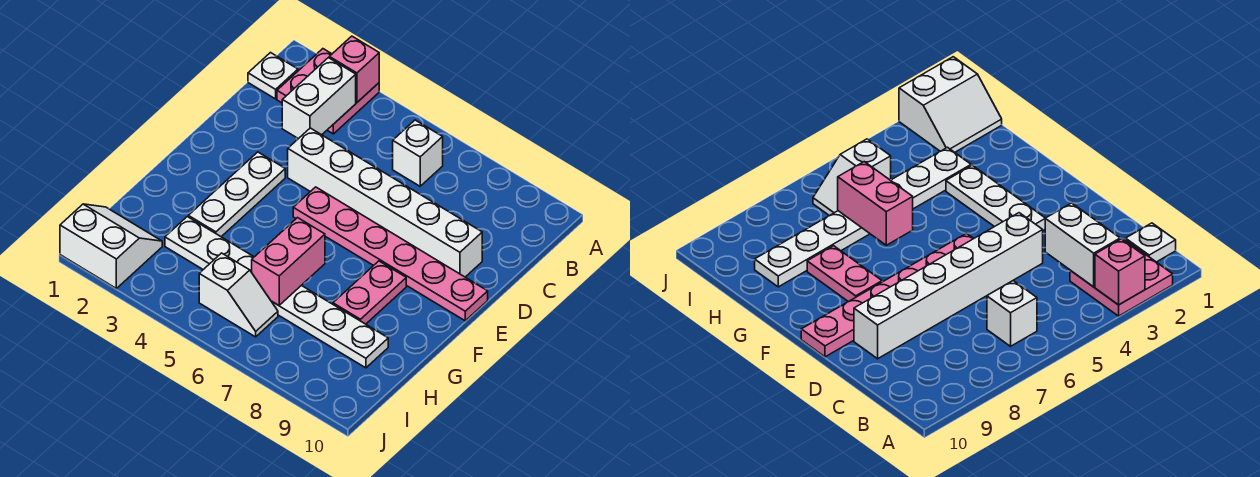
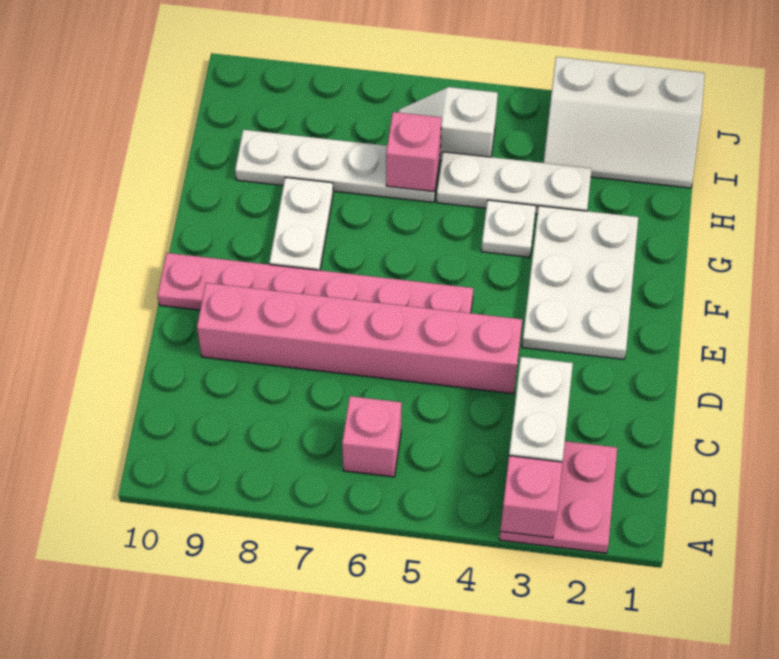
white plate B1 level 1 -> white plate G4 level 1
white brick B6 level 1 -> pink brick B6 level 1
white brick D4:D9 level 1 -> pink brick D4:D9 level 1
white plate E3:G3 level 1 -> white plate E2:G3 level 1
pink plate F8:G8 level 1 -> white plate F8:G8 level 1
pink brick G6:H6 level 2 -> pink brick H6 level 2
white slope I1:J2 level 1 top J -> white slope I1:J3 level 1 top J

